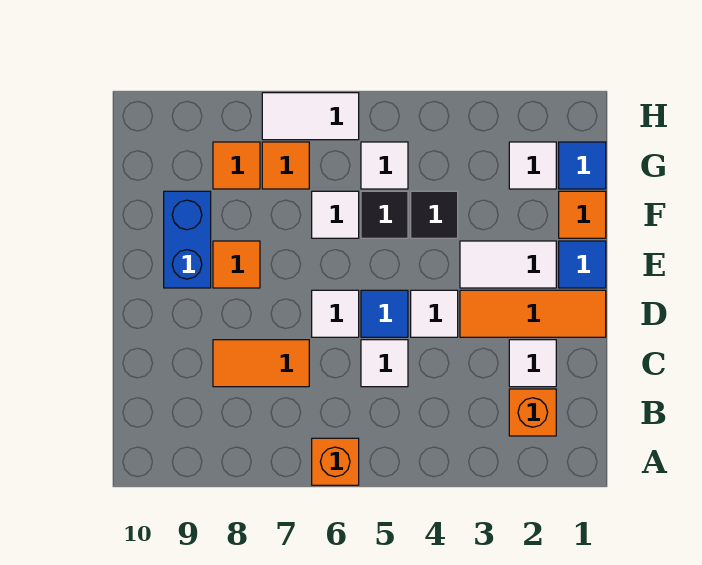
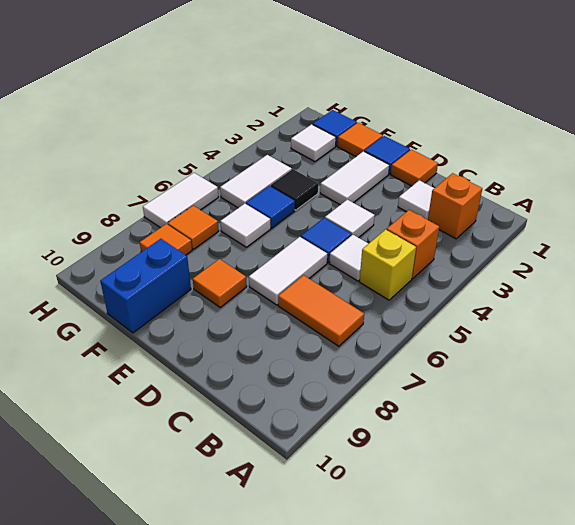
orange brick A6 level 1 -> orange brick B4 level 1
none -> yellow brick B5 level 1
orange tile C7:C8 level 1 -> orange tile B7:C7 level 1
orange tile D1:D3 level 1 -> orange tile D1 level 1
white tile D6 level 1 -> white tile D6:D7 level 1
blue brick E9:F9 level 1 -> blue brick F9:F10 level 1
black tile F5 level 1 -> blue tile F5 level 1
white tile G5 level 1 -> white tile G4:G5 level 1

